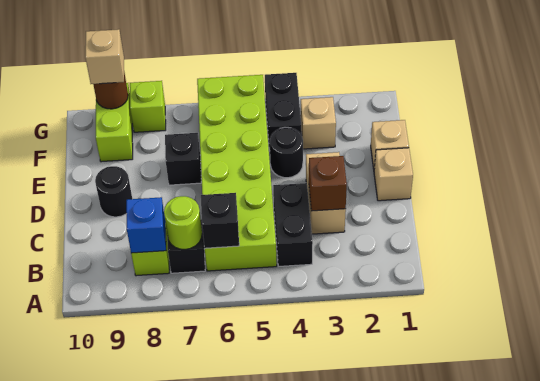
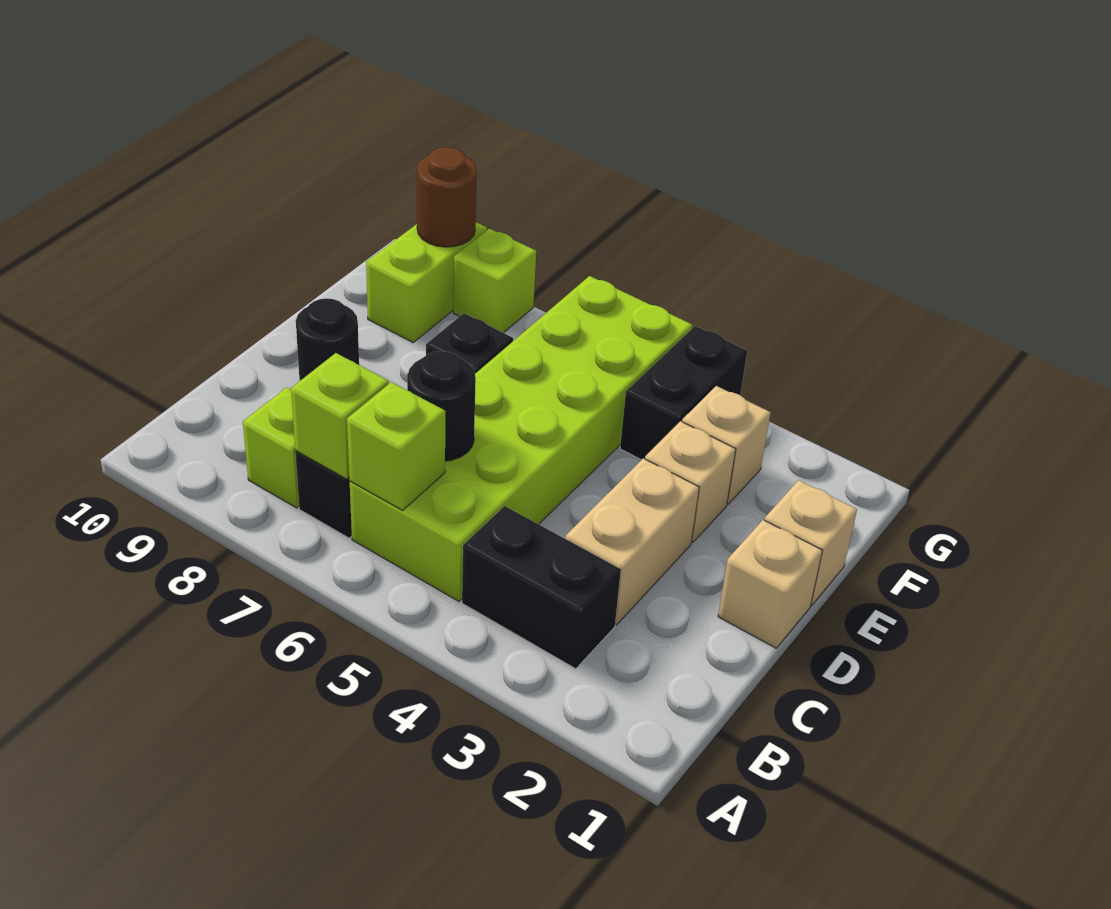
black brick B4:C4 level 1 -> black brick B3:B4 level 1
black brick B6 level 2 -> lime brick B6 level 2
lime round brick B7 level 2 -> lime brick B7 level 2
blue brick B8 level 2 -> none
brown brick C3 level 2 -> none
black round brick E4 level 1 -> black round brick C6 level 2
tan brick G9 level 3 -> tan brick E3 level 1

